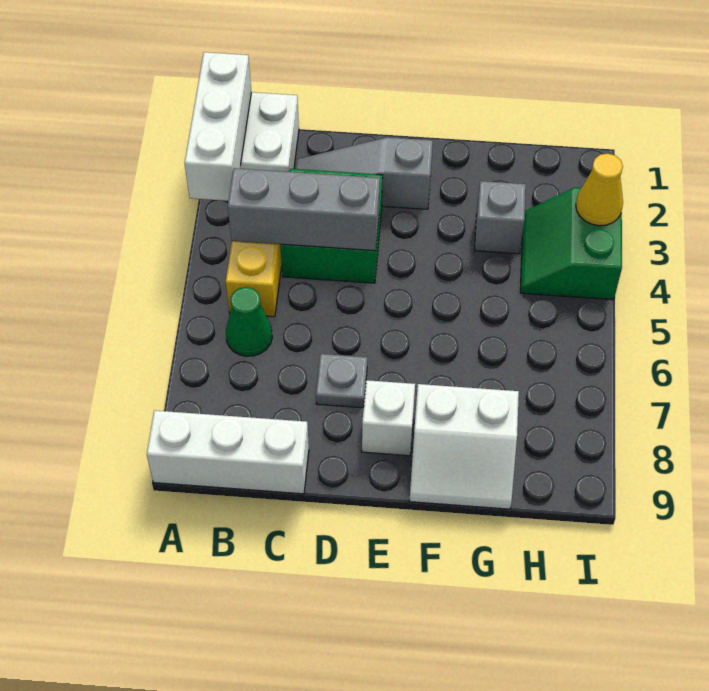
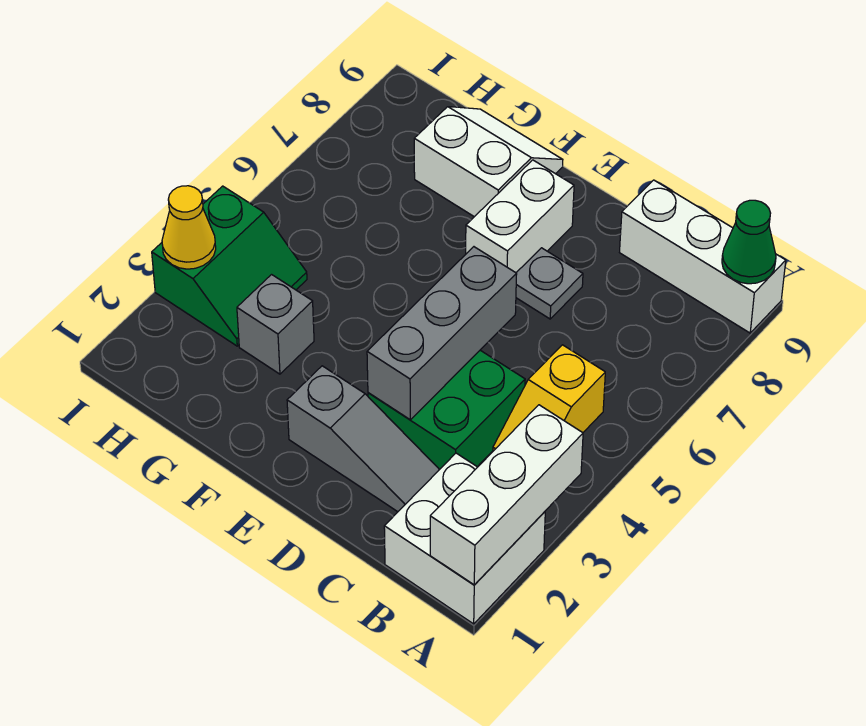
grey brick B4:D4 level 2 -> grey brick D3:D5 level 2
green cone B6 level 1 -> green cone A9 level 2
white brick E8 level 1 -> white brick E7:E8 level 1

